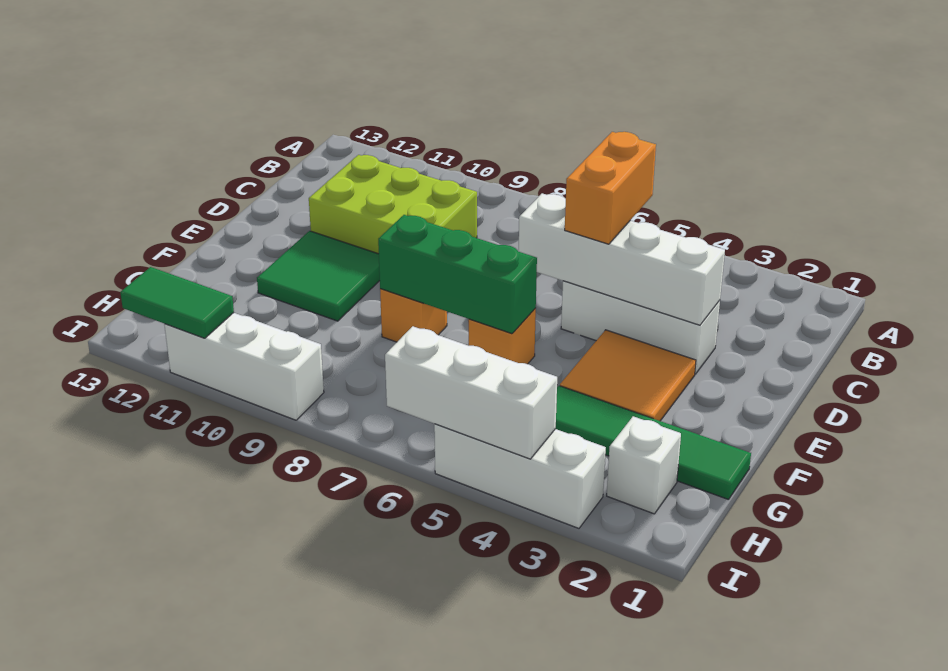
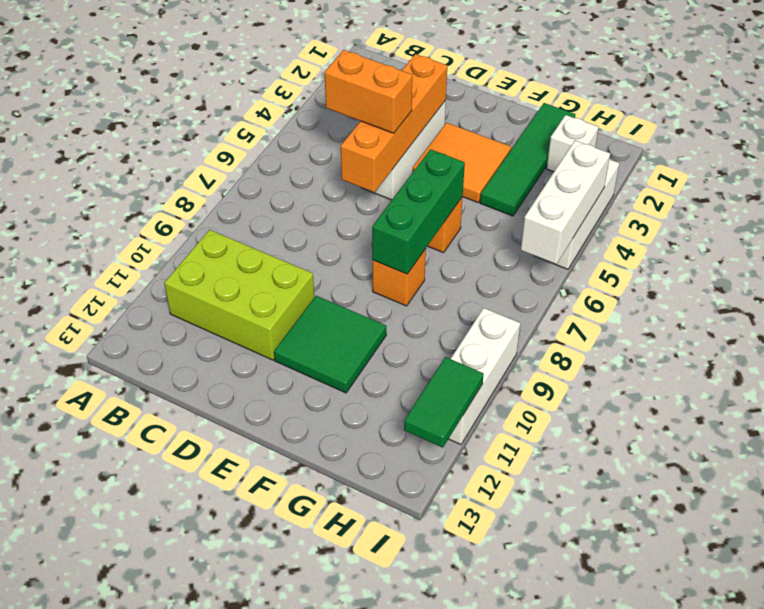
lime brick C9:D11 level 1 -> lime brick B10:D11 level 1
white brick D3:D6 level 2 -> orange brick D3:D6 level 2

